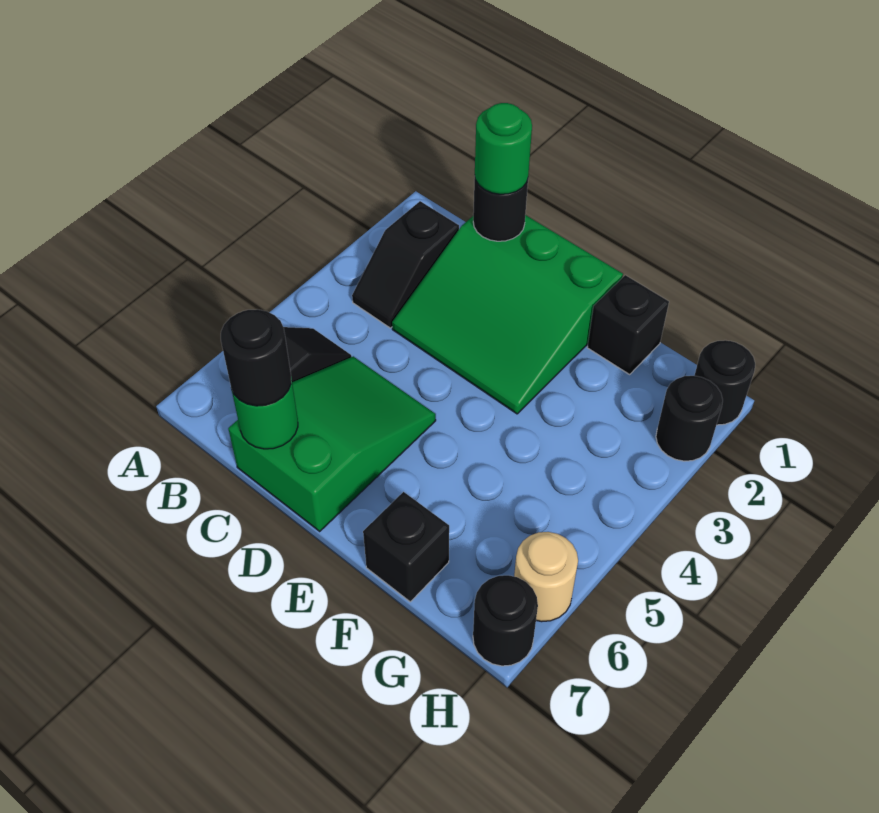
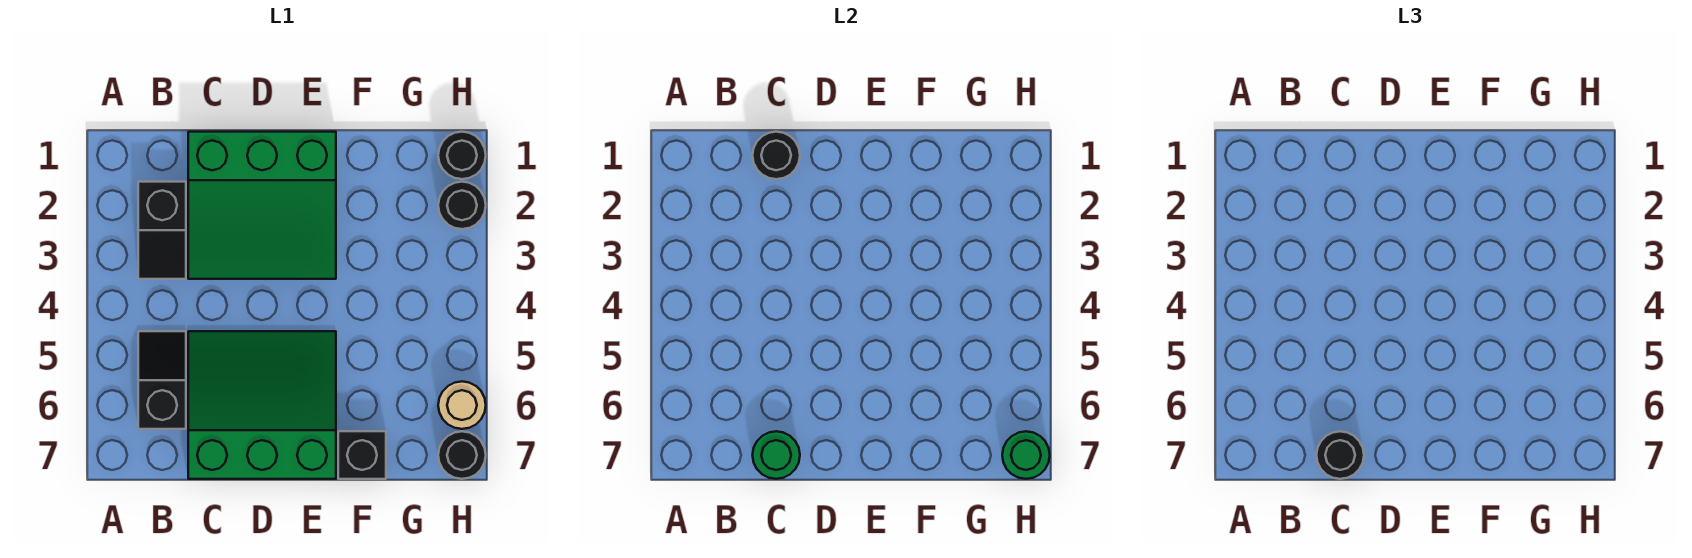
green round brick C1 level 3 -> green round brick H7 level 2
green slope C5:D7 level 1 top 7 -> green slope C5:E7 level 1 top 7
black brick F1 level 1 -> none

